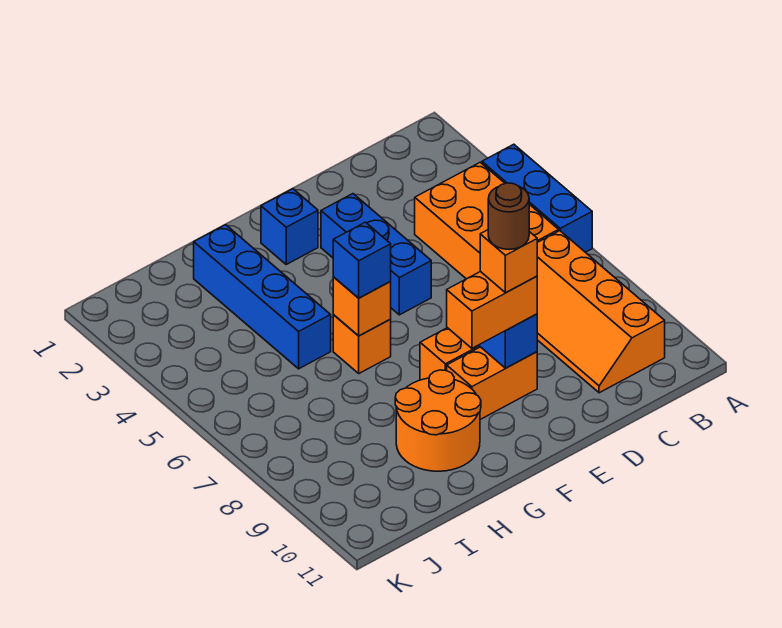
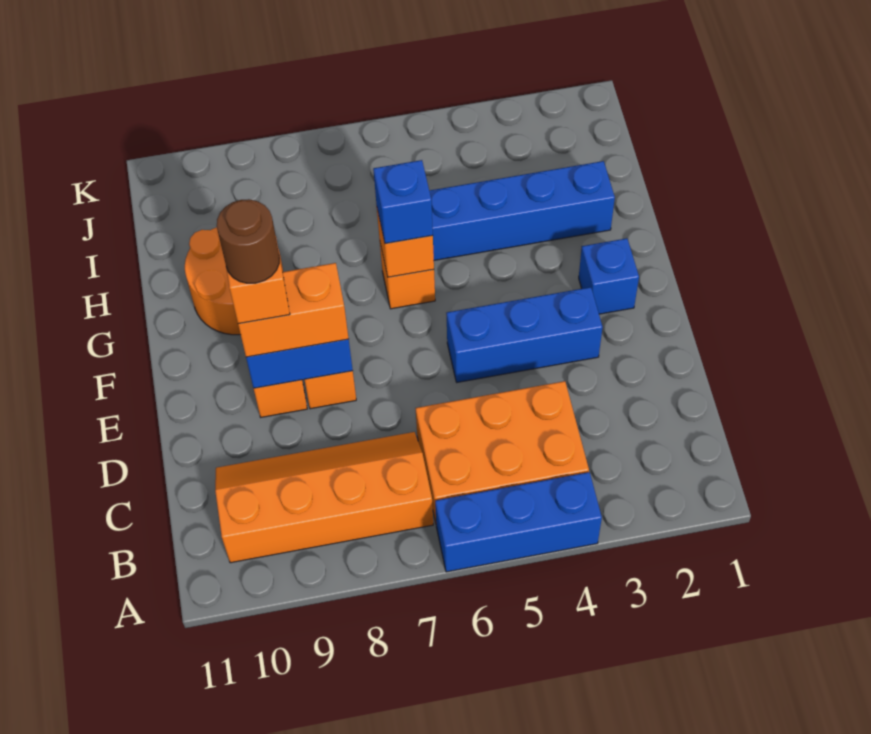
orange brick E9:F9 level 3 -> orange brick E8:E9 level 3

